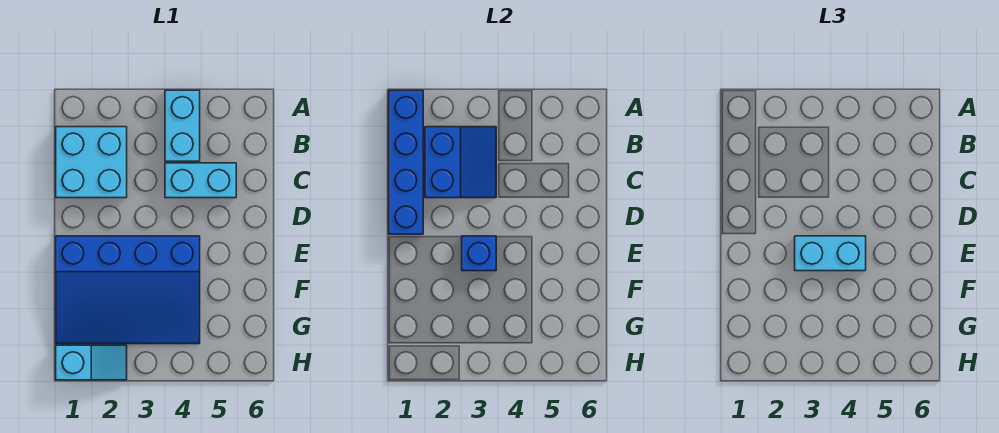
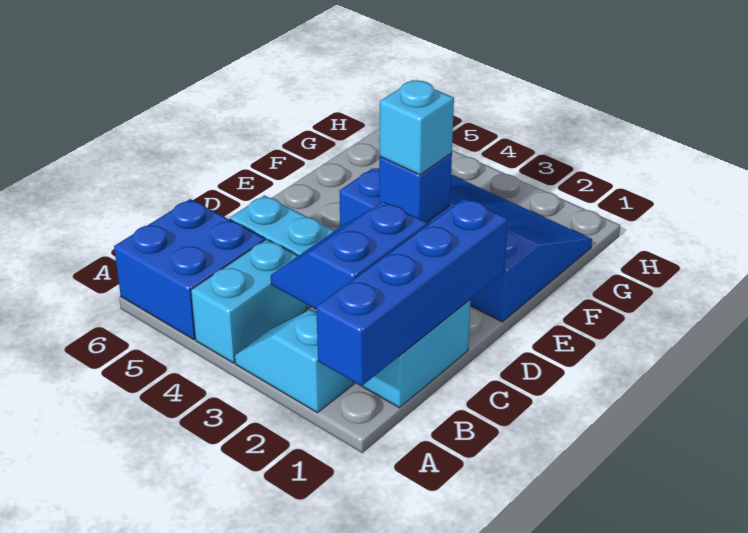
none -> blue brick A5:B6 level 1
cyan brick E3:E4 level 3 -> cyan brick E3 level 3
cyan slope H1:H2 level 1 top 1 -> cyan slope A2:A3 level 1 top 2

